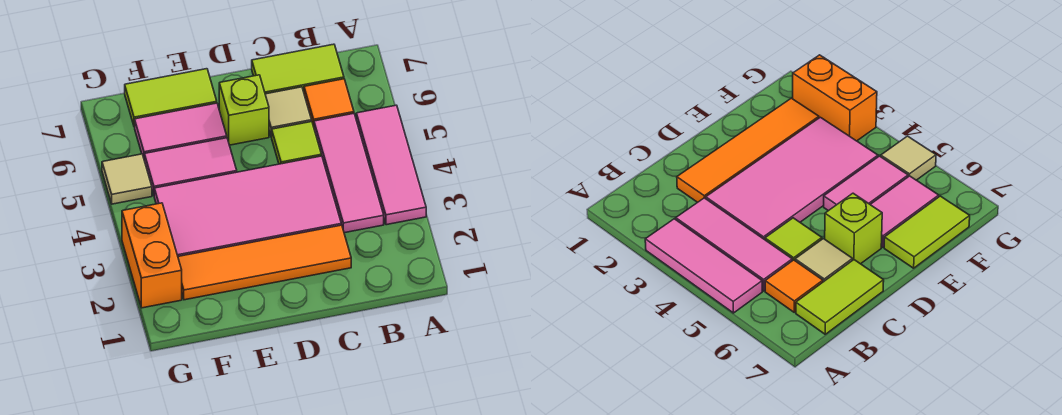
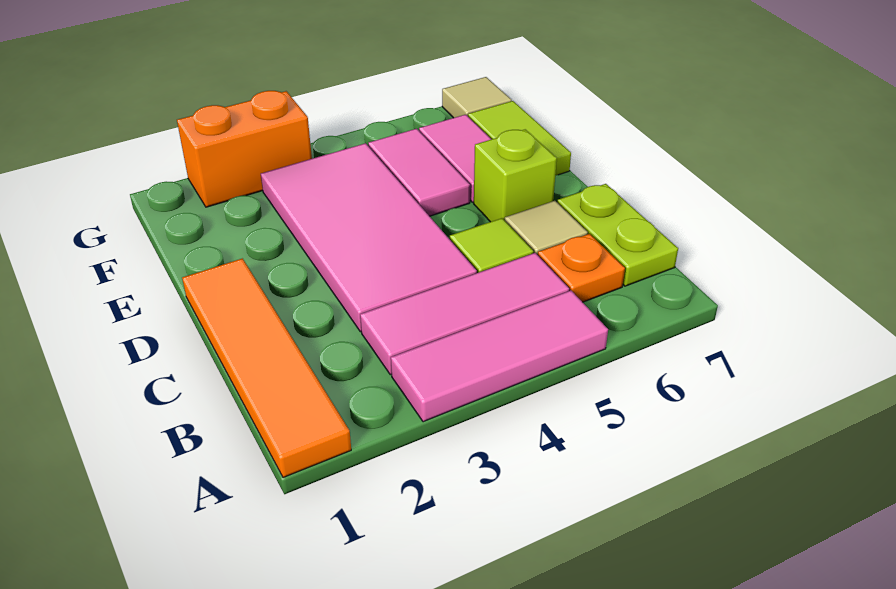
orange tile B6 level 1 -> orange plate B6 level 1
lime tile B7:C7 level 1 -> lime plate B7:C7 level 1
orange tile C2:F2 level 1 -> orange tile A1:D1 level 1
tan tile G5 level 1 -> tan tile G7 level 1

